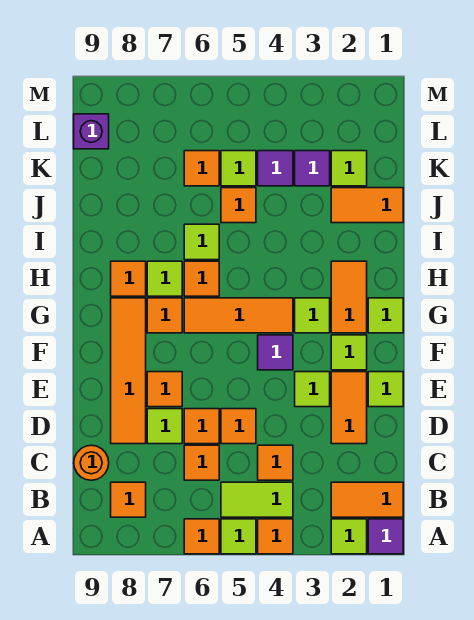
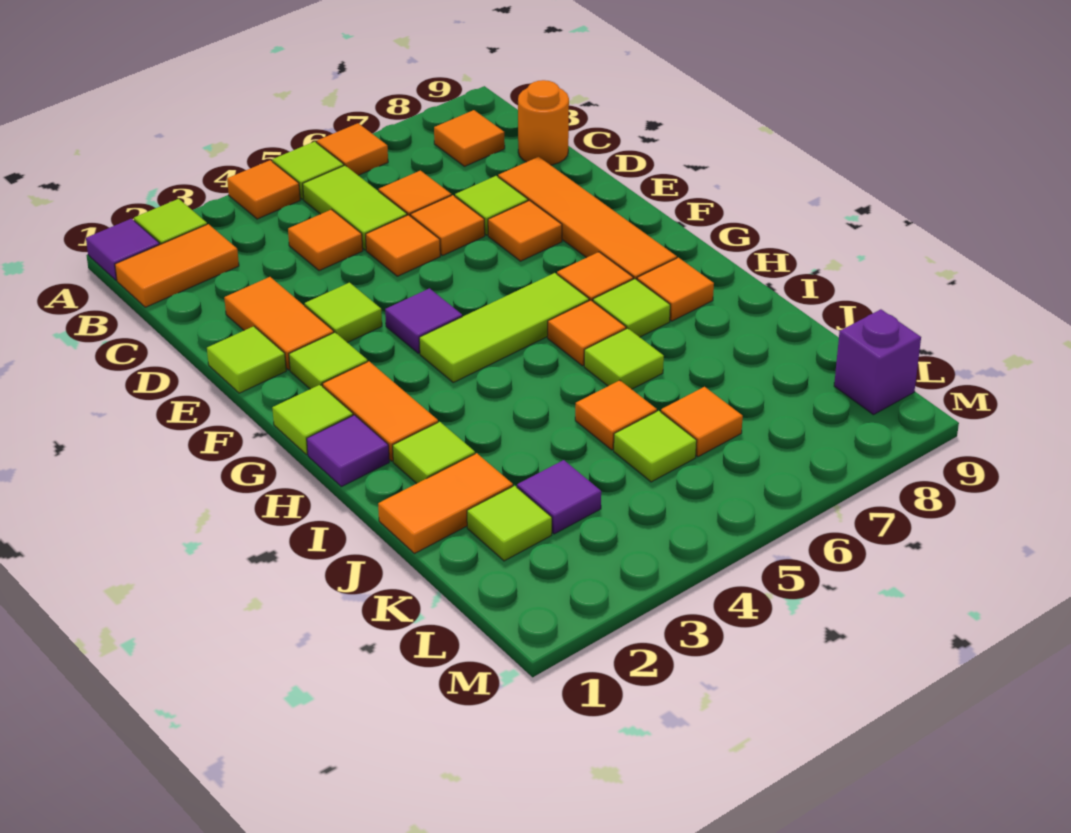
lime tile B4:B5 level 1 -> lime tile B5:C5 level 1
lime tile G3 level 1 -> lime tile I2 level 1
orange tile G4:G6 level 1 -> lime tile G4:G6 level 1
purple tile K4 level 1 -> purple tile H1 level 1

